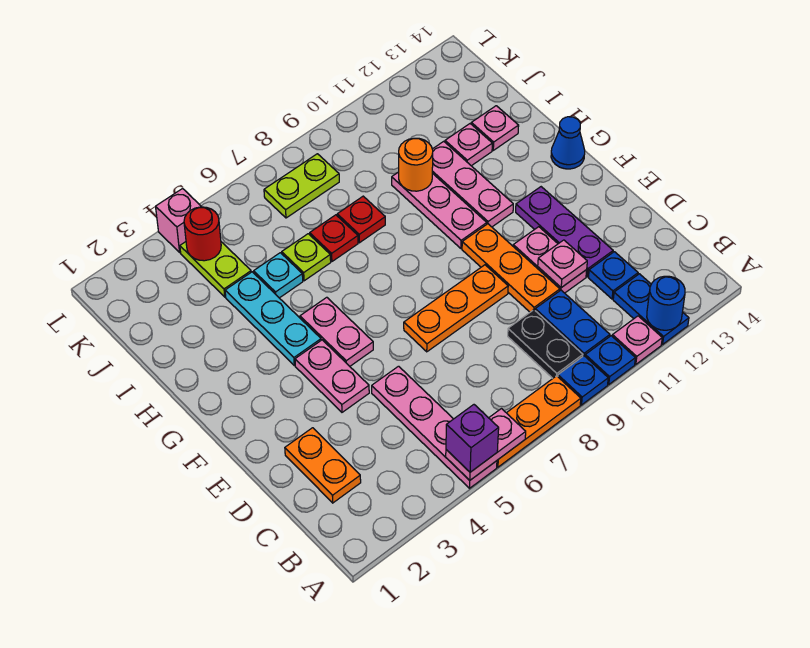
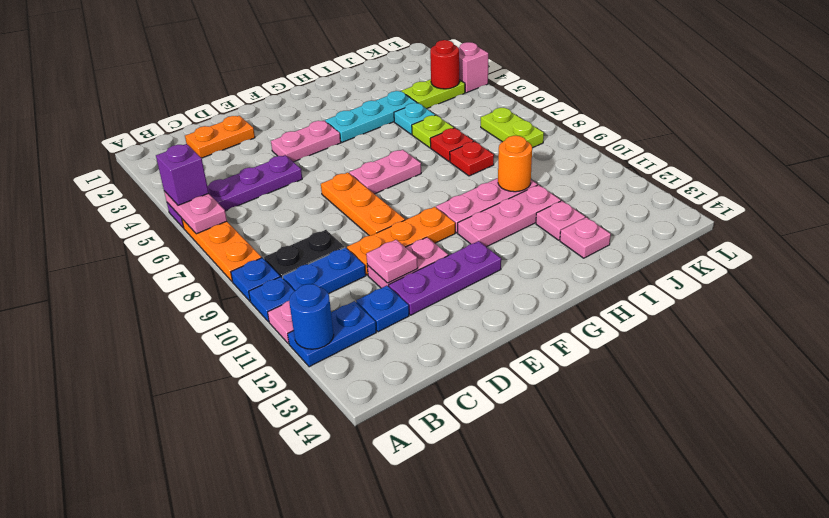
pink plate A5:D5 level 1 -> purple plate A5:D5 level 1
pink plate F5:G5 level 1 -> pink plate F7:G7 level 1
blue cone G14 level 1 -> none

